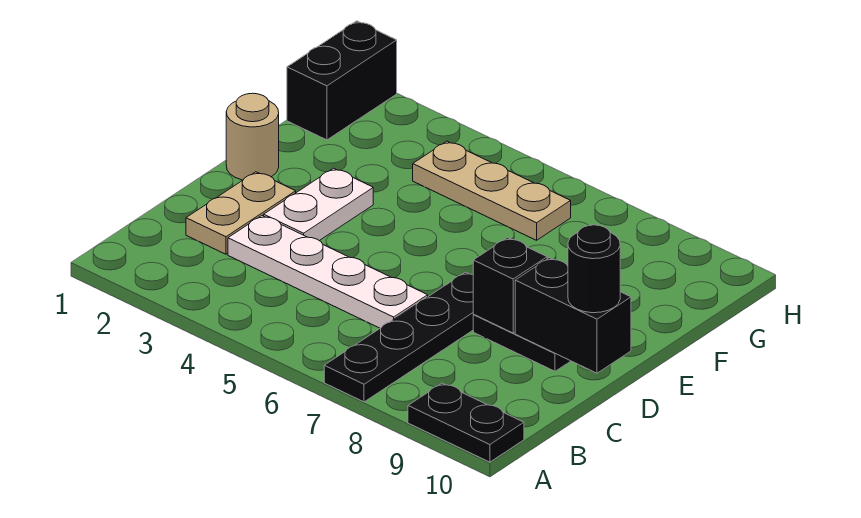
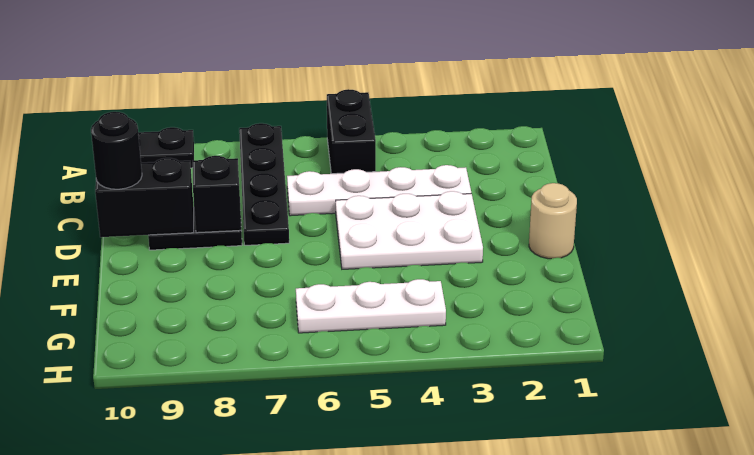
tan plate C2:D2 level 1 -> none
white plate D3:E3 level 1 -> white plate D3:E5 level 1
black brick G1:H1 level 1 -> black brick A5:B5 level 1
tan plate G4:G6 level 1 -> white plate G4:G6 level 1

